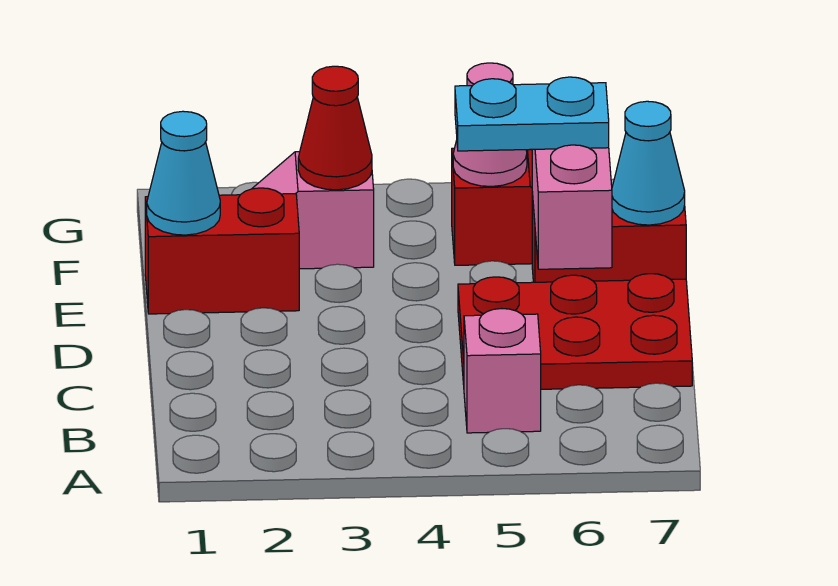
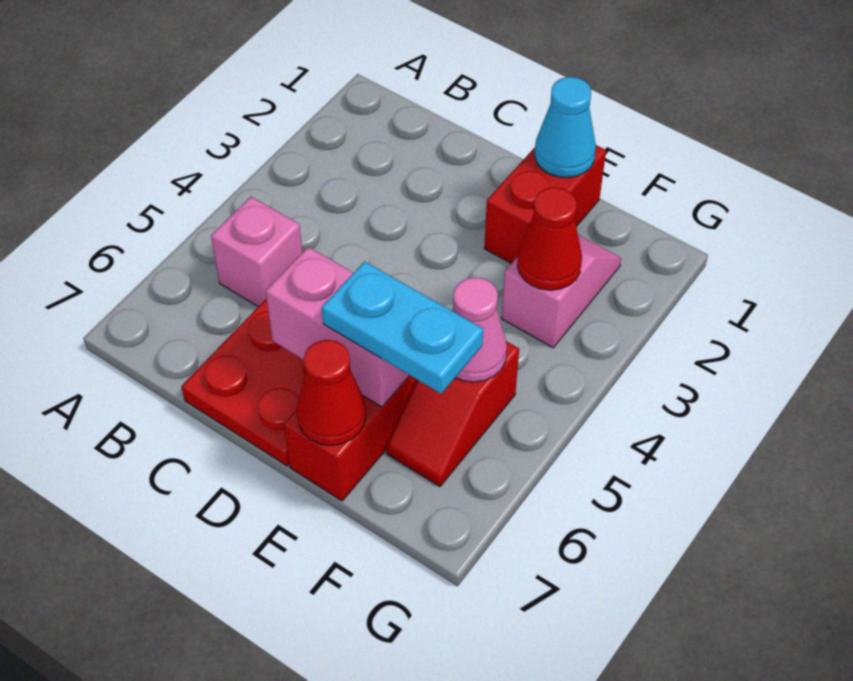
cyan plate E5:E6 level 3 -> cyan plate E6:F6 level 3
cyan cone E7 level 2 -> red cone E7 level 2

